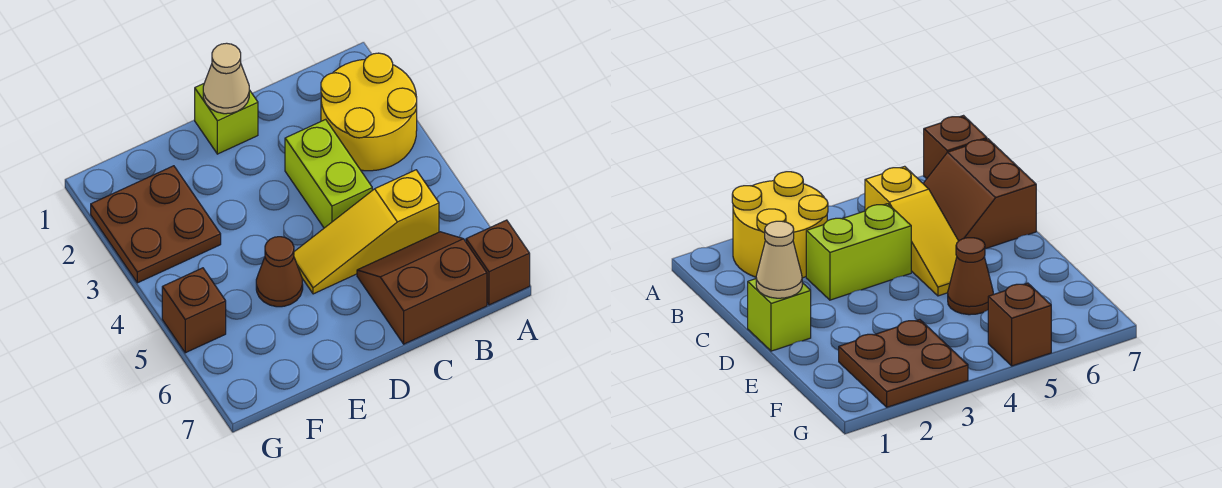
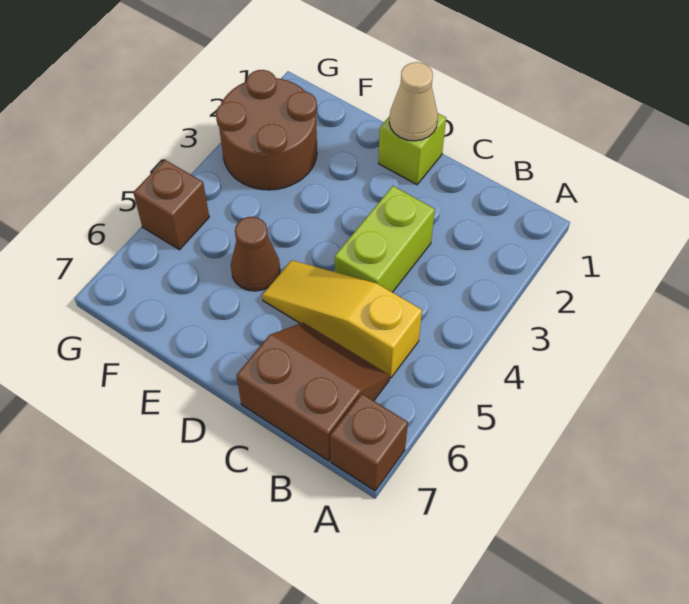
yellow round brick A2:B3 level 1 -> none
brown plate F2:G3 level 1 -> brown round brick F2:G3 level 1

